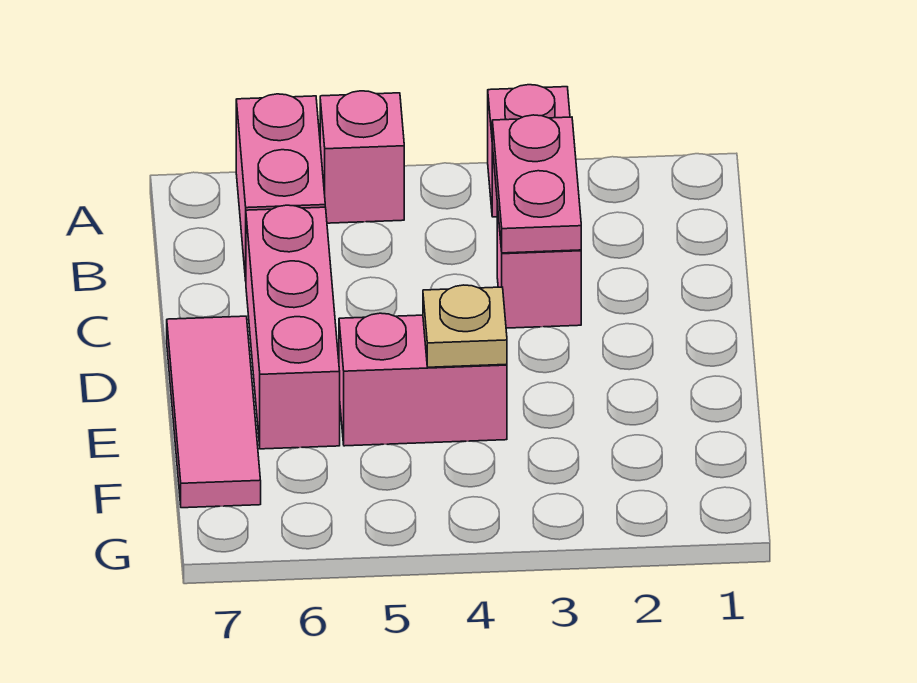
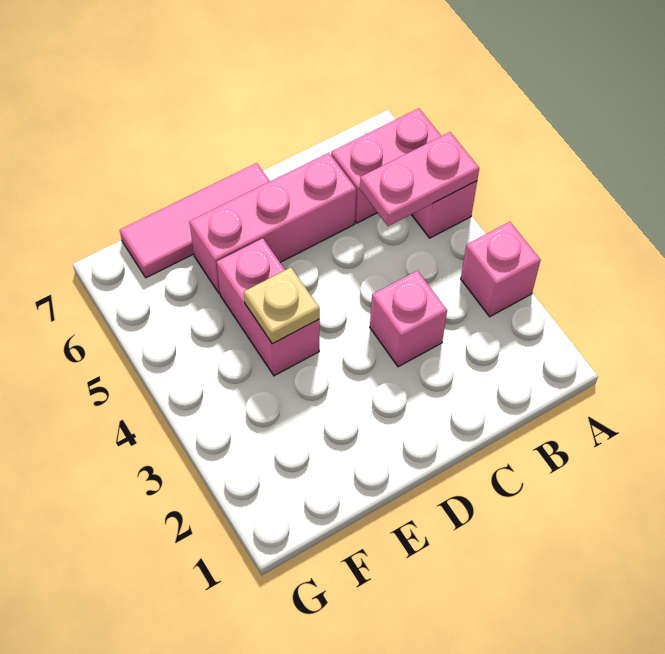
pink plate B3:C3 level 2 -> pink plate A5:B5 level 2

